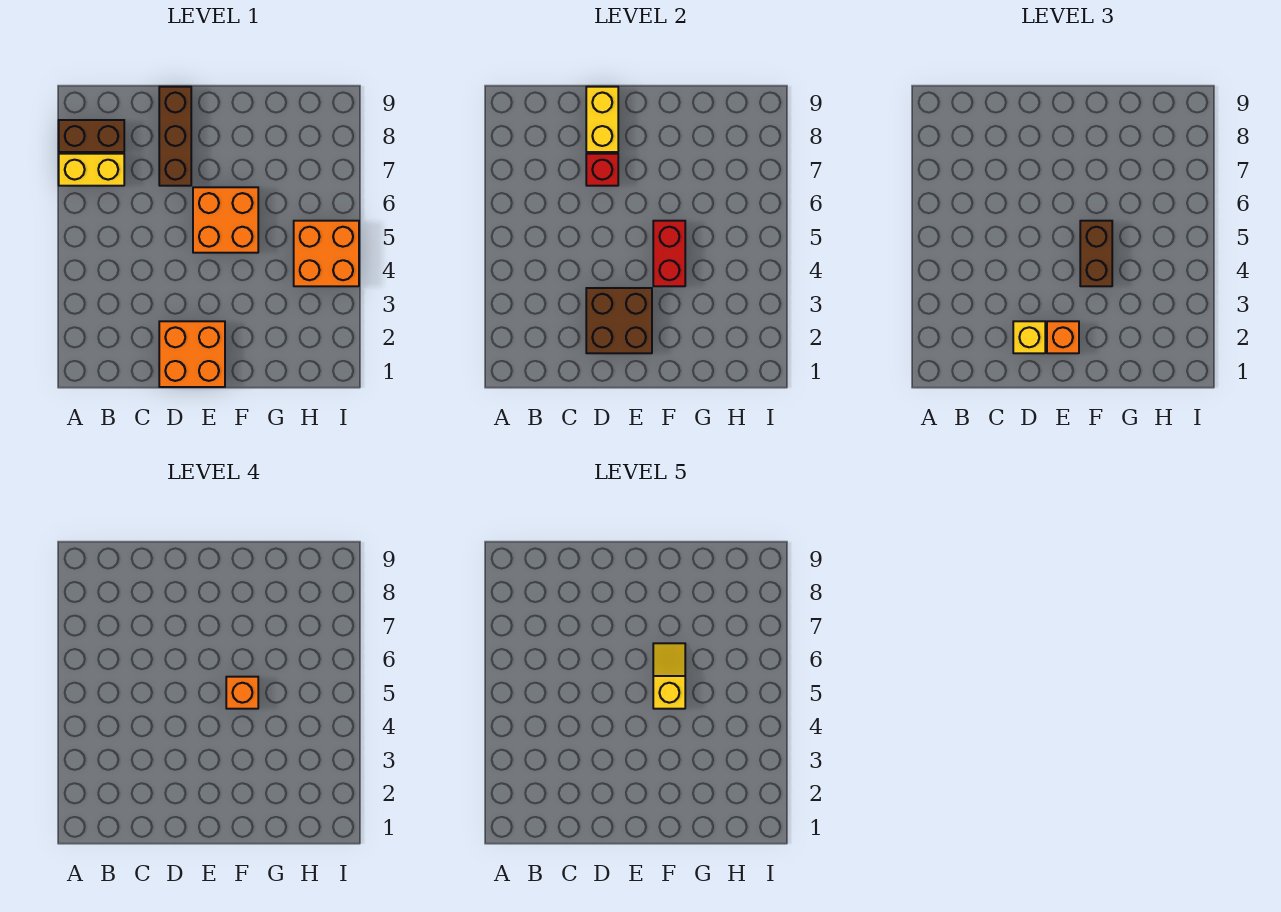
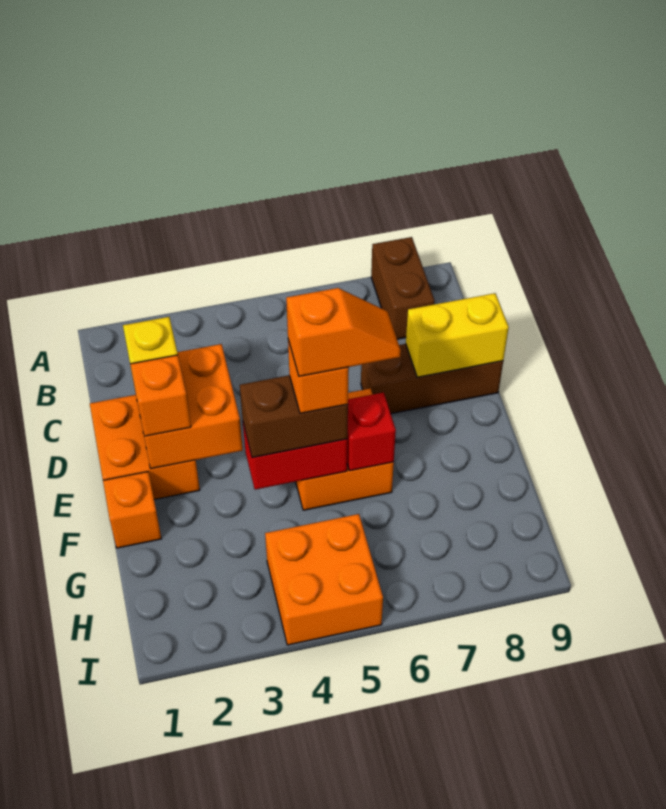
yellow brick A7:B7 level 1 -> none
brown brick D2:E3 level 2 -> orange brick D2:E3 level 2
red brick D7 level 2 -> red brick F6 level 2
none -> orange brick F1 level 1
yellow slope F5:F6 level 5 top 5 -> orange slope F5:F6 level 5 top 5

